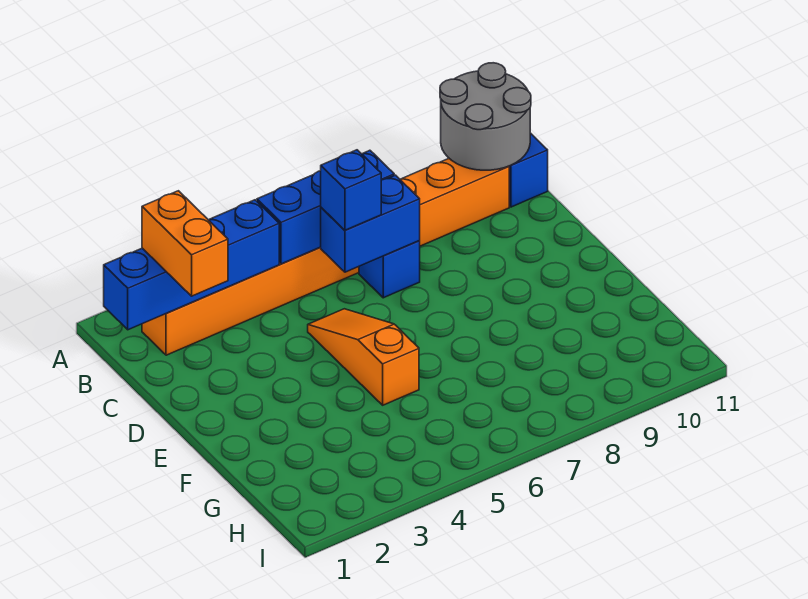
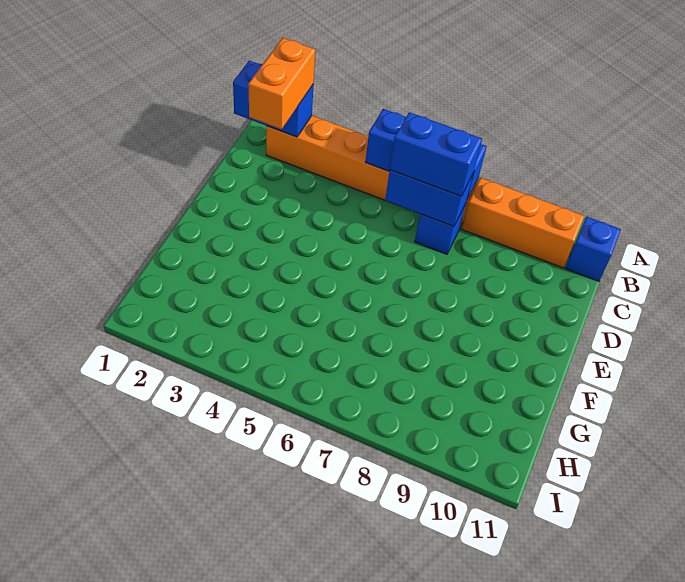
grey round brick A10:B11 level 2 -> none
blue brick B1:B4 level 2 -> blue brick B1:B2 level 2
blue brick C6 level 3 -> blue brick C6:C7 level 3
orange slope D5:F5 level 1 top F -> none

